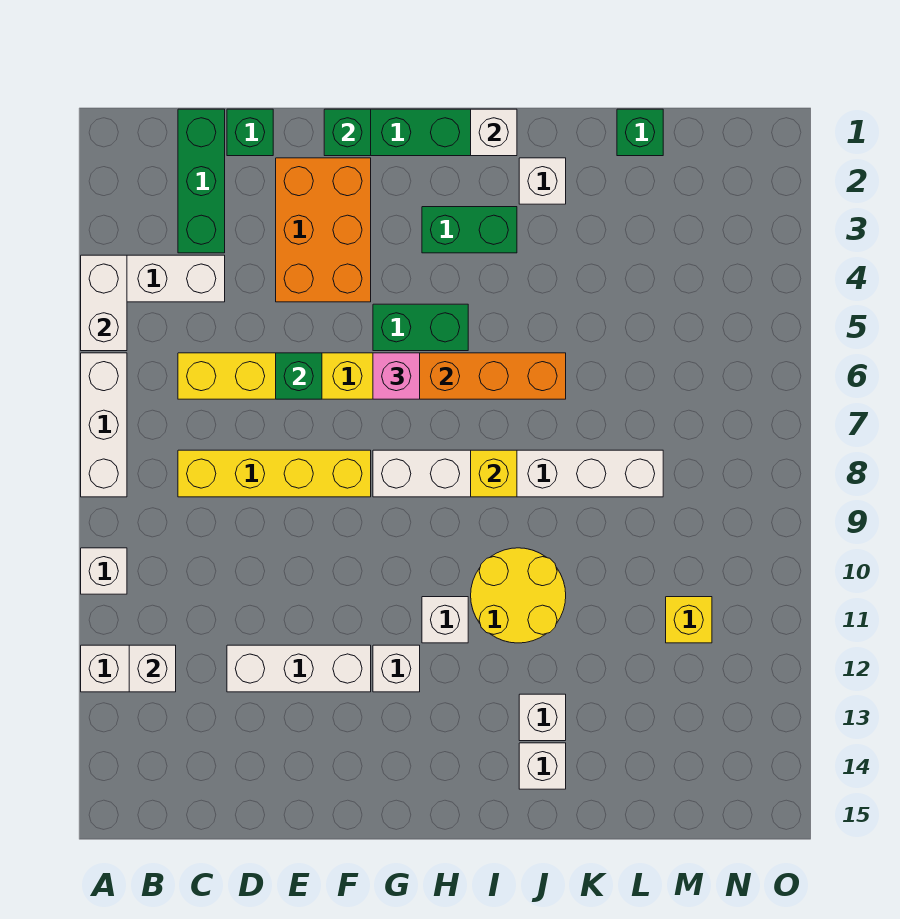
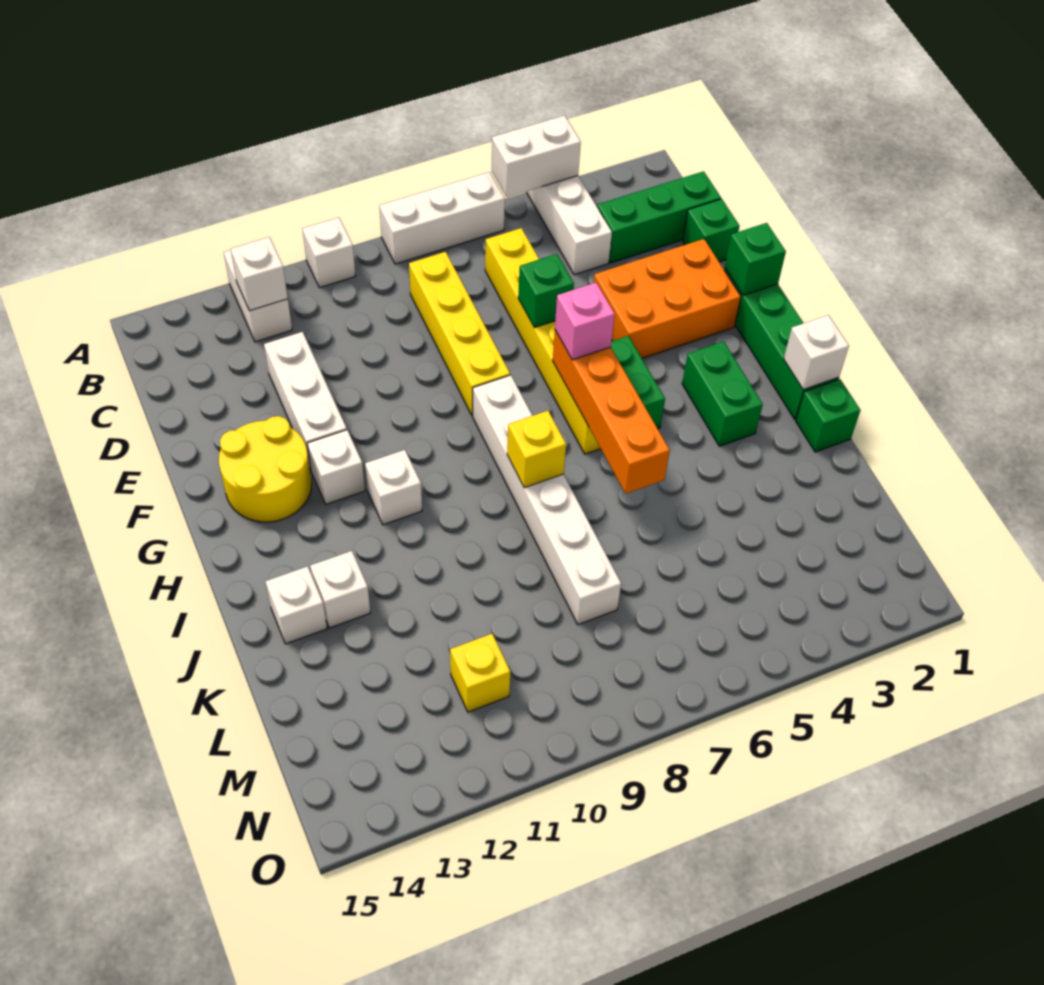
yellow round brick I10:J11 level 1 -> yellow round brick F13:G14 level 1
white brick J2 level 1 -> none
green brick L1 level 1 -> green brick J1 level 1

